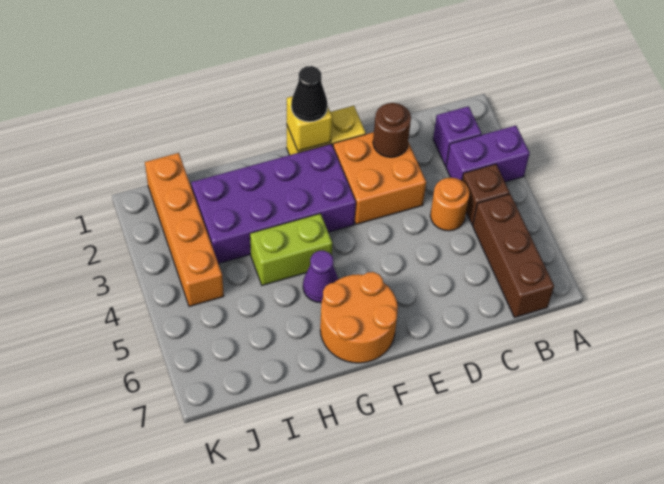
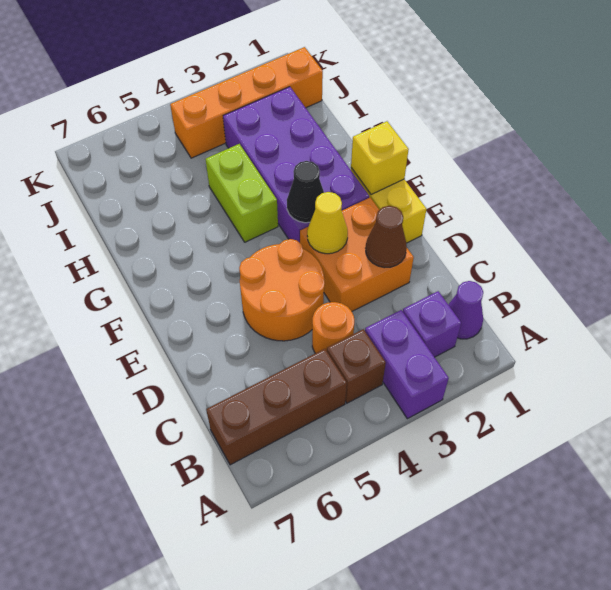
brown round brick D2 level 2 -> brown cone D2 level 2
none -> yellow cone E3 level 2
black cone F1 level 3 -> black cone F3 level 2
orange round brick F6:G7 level 1 -> orange round brick D4:E5 level 1
purple cone G5 level 1 -> purple cone B1 level 1

